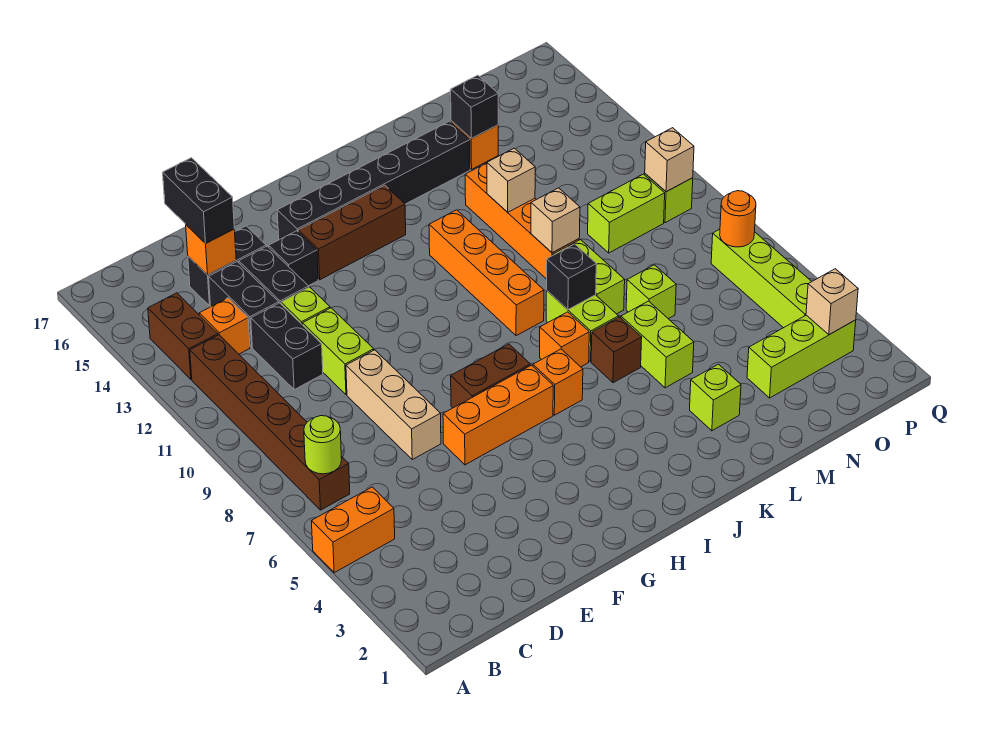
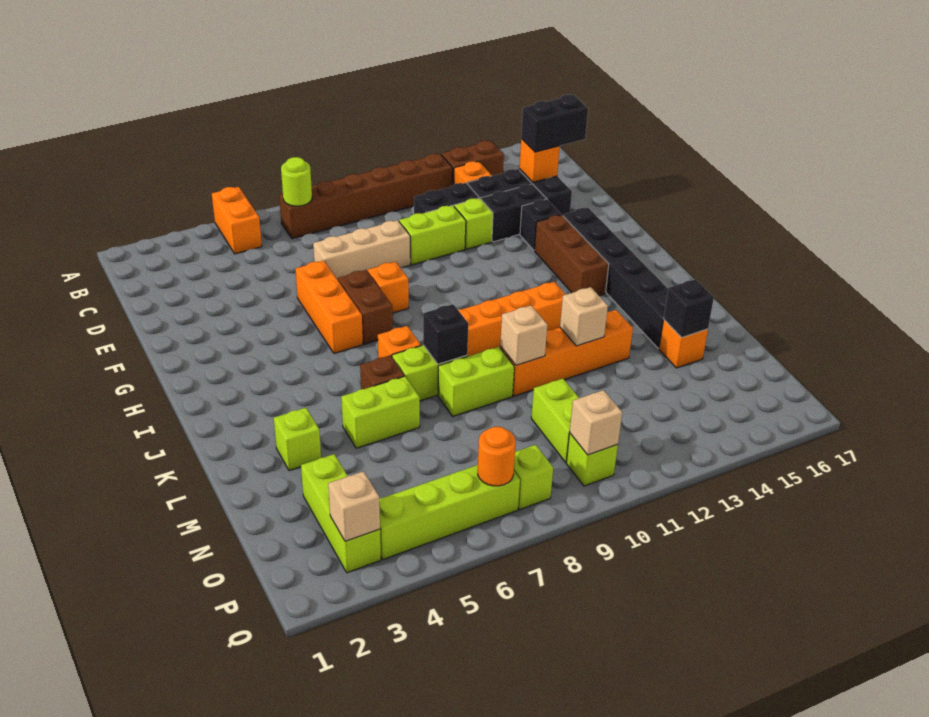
orange brick I6 level 1 -> orange brick G8 level 1
lime brick M7 level 1 -> lime brick P8 level 1

